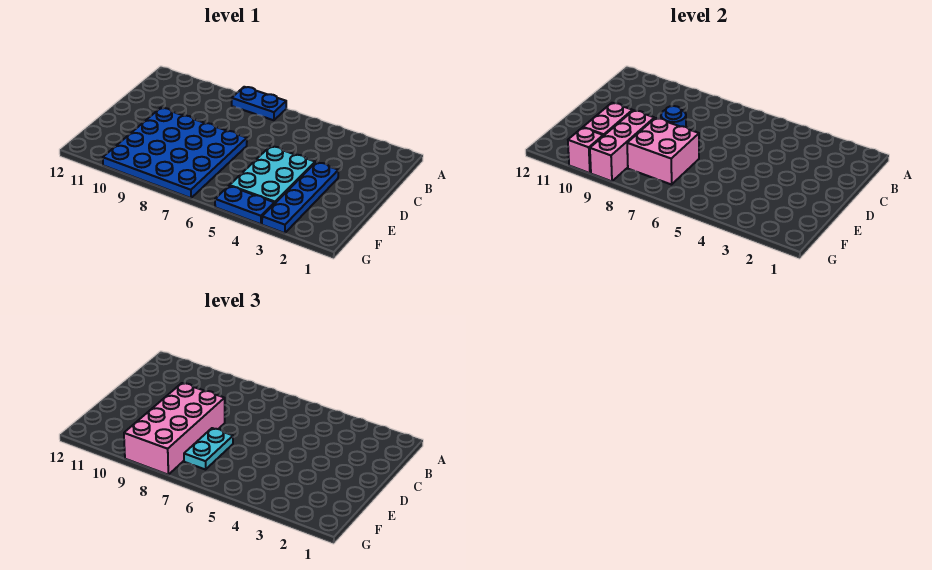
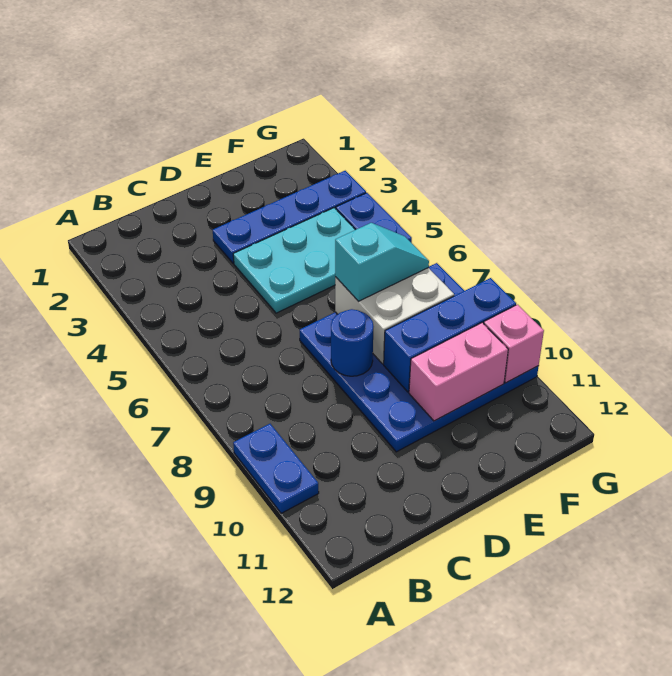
blue plate A7:A8 level 1 -> blue plate A9:A10 level 1
pink brick D8:G9 level 3 -> none
pink brick E7:F8 level 2 -> white brick E7:F8 level 2
cyan plate E7:F7 level 3 -> cyan slope E7:F7 level 3 top E
pink brick E9:G9 level 2 -> blue brick E9:G9 level 2

